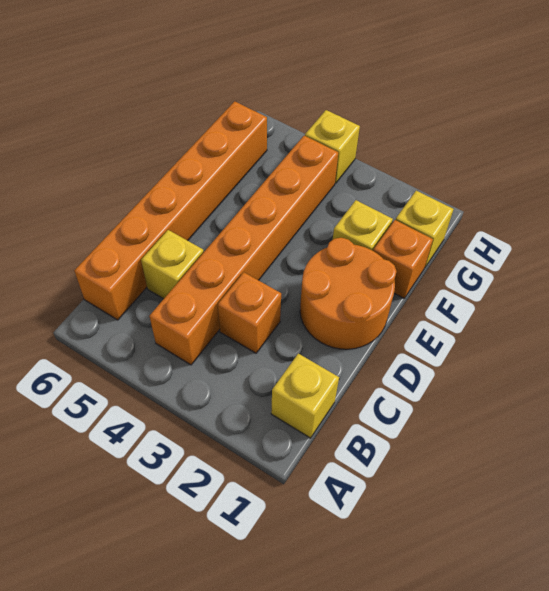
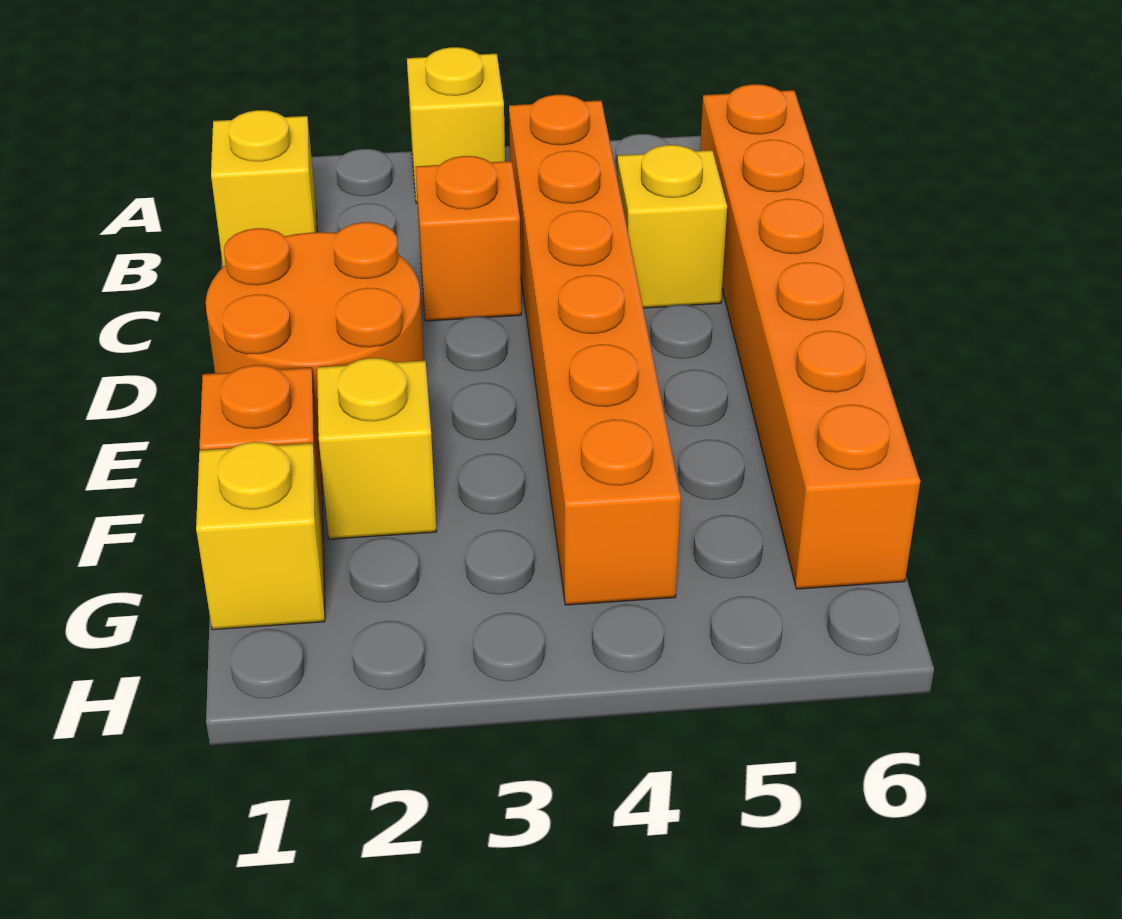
yellow brick H4 level 1 -> yellow brick A3 level 1

